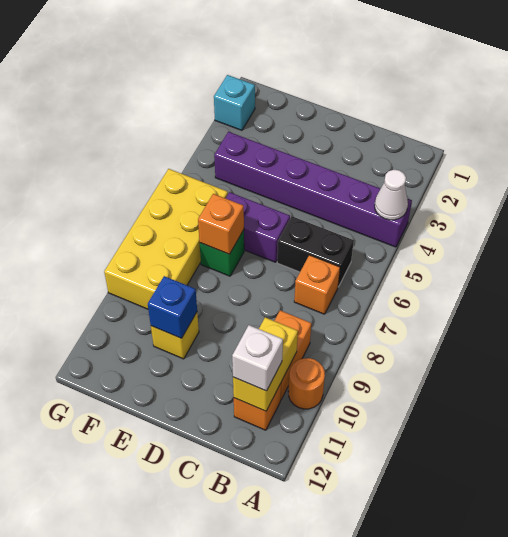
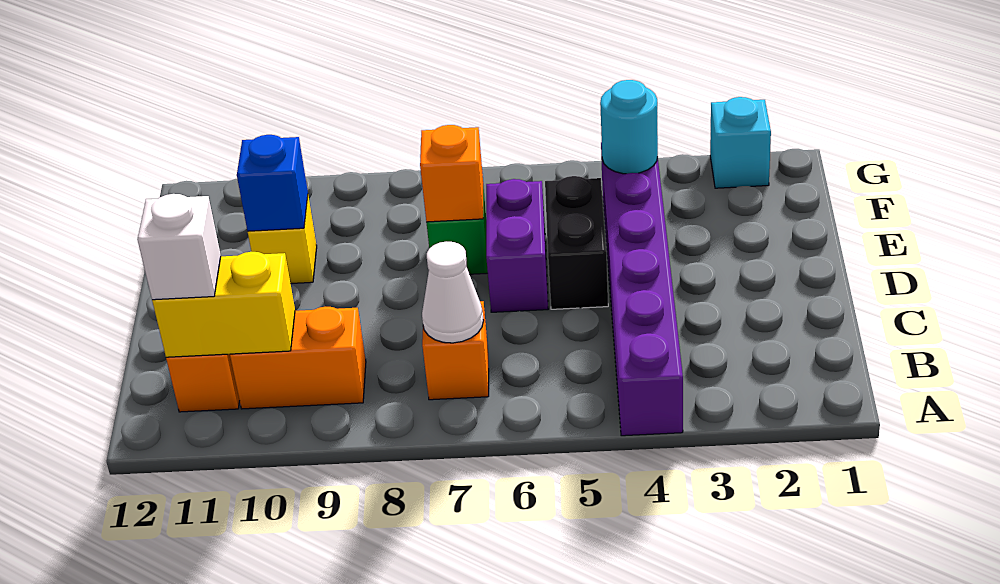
white cone A4 level 2 -> white cone B7 level 2
orange round brick A10 level 1 -> none
black brick B6:C6 level 1 -> black brick D5:E5 level 1
none -> cyan round brick F4 level 2
yellow brick F6:G9 level 1 -> none

